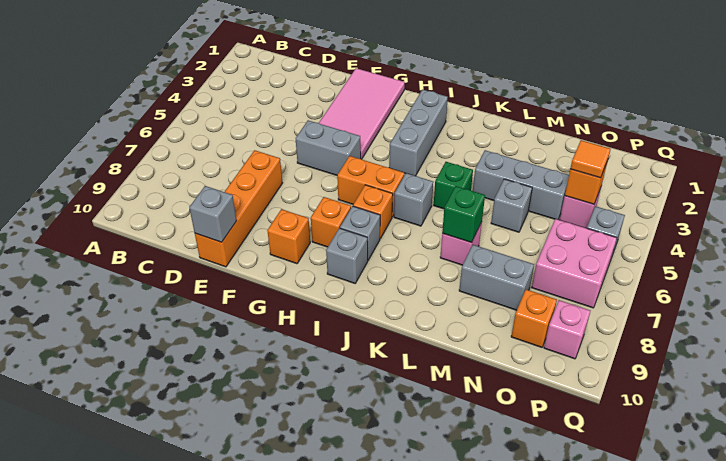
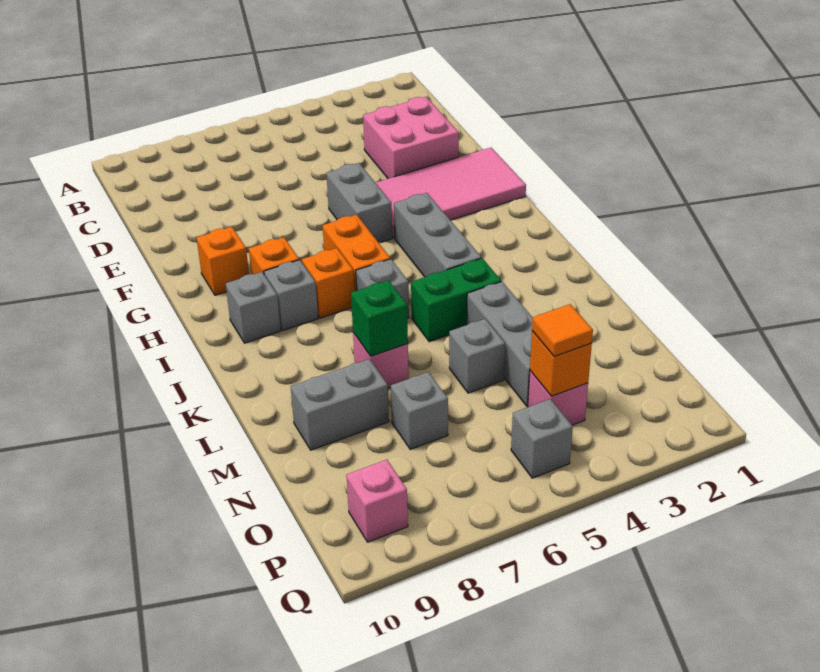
orange brick E7:E10 level 1 -> none
grey brick E10 level 2 -> grey brick N7 level 1
grey brick I2:I4 level 1 -> grey brick H4:J4 level 1
green brick K5 level 1 -> green brick K4:K5 level 1
grey brick M8:N8 level 1 -> grey brick M8:M9 level 1
pink brick O6:P7 level 1 -> pink brick D2:E3 level 1
orange brick O9 level 1 -> none

